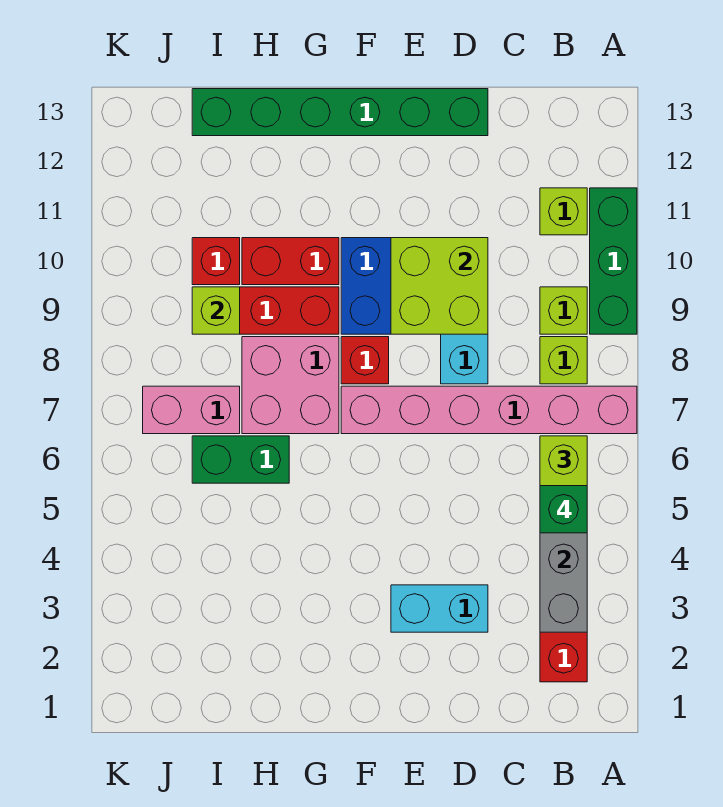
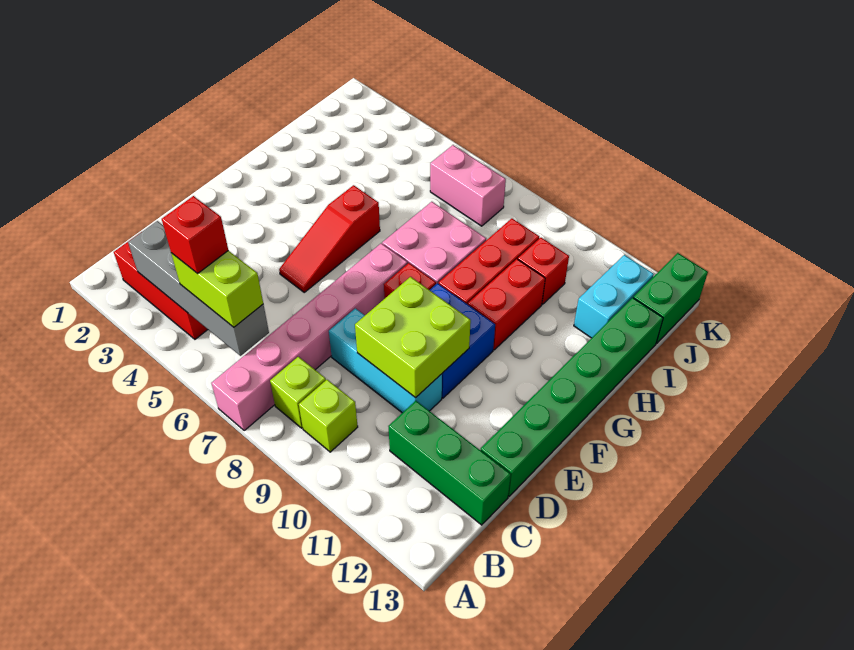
green brick A9:A11 level 1 -> green brick C11:C13 level 1
green brick B5 level 4 -> red brick B5 level 4
lime brick B11 level 1 -> none
cyan brick D3:E3 level 1 -> cyan brick I12:J12 level 1
none -> red slope E5:G5 level 1 top G
green brick H6:I6 level 1 -> green brick J13:K13 level 1
pink brick I7:J7 level 1 -> pink brick J6:J7 level 1
lime brick I9 level 2 -> none

